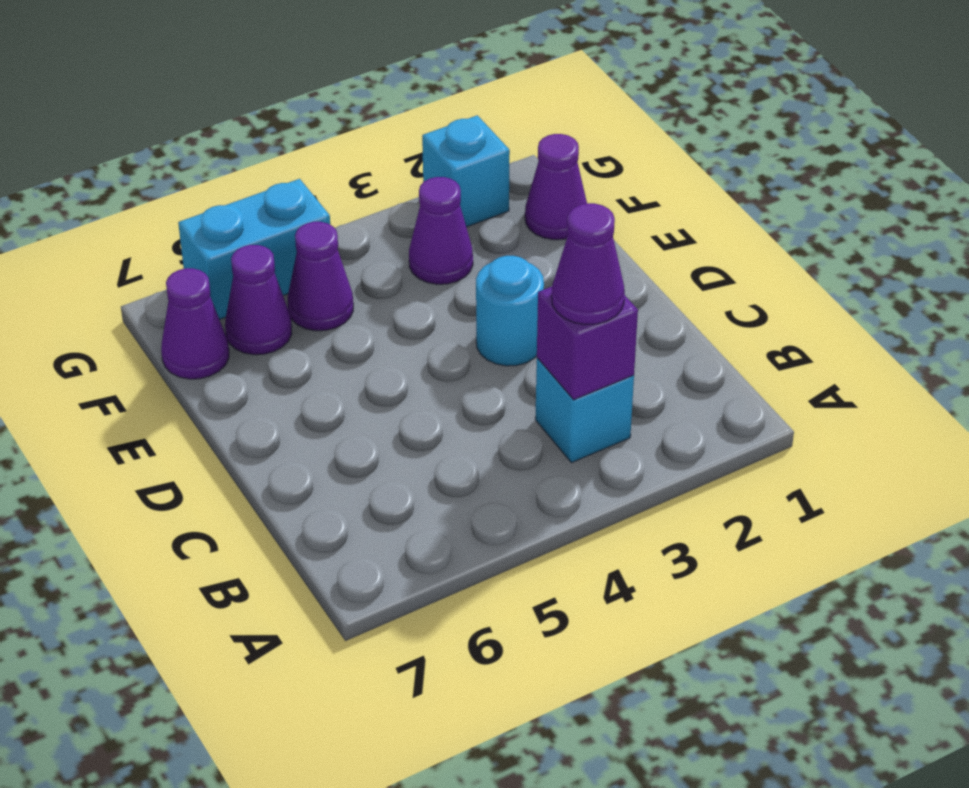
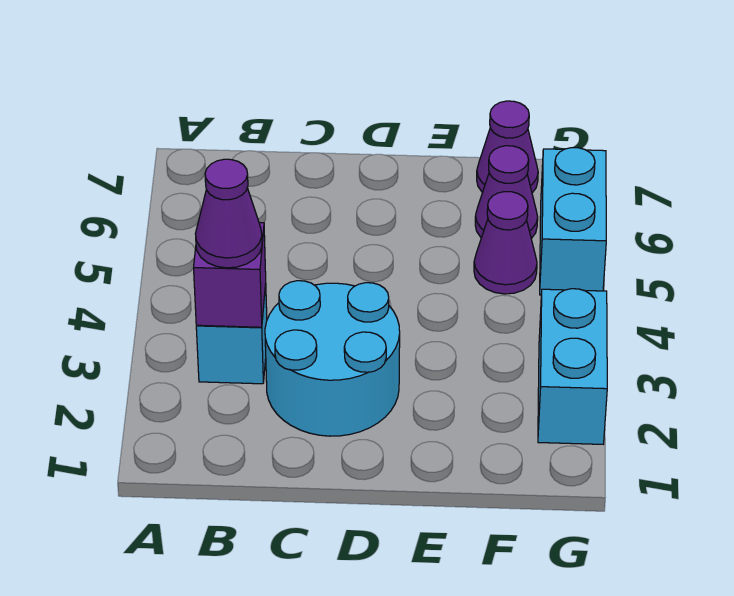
cyan round brick D3 level 1 -> cyan round brick C2:D3 level 1
purple cone F1 level 1 -> none
purple cone F3 level 1 -> none
cyan brick G2 level 1 -> cyan brick G2:G3 level 1

